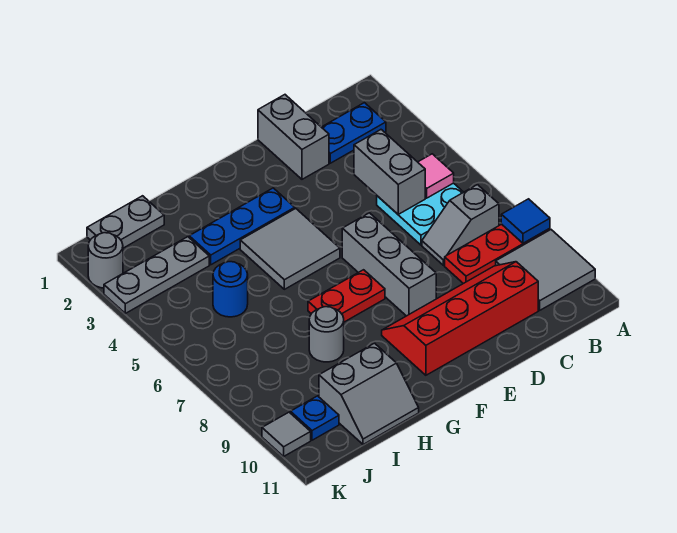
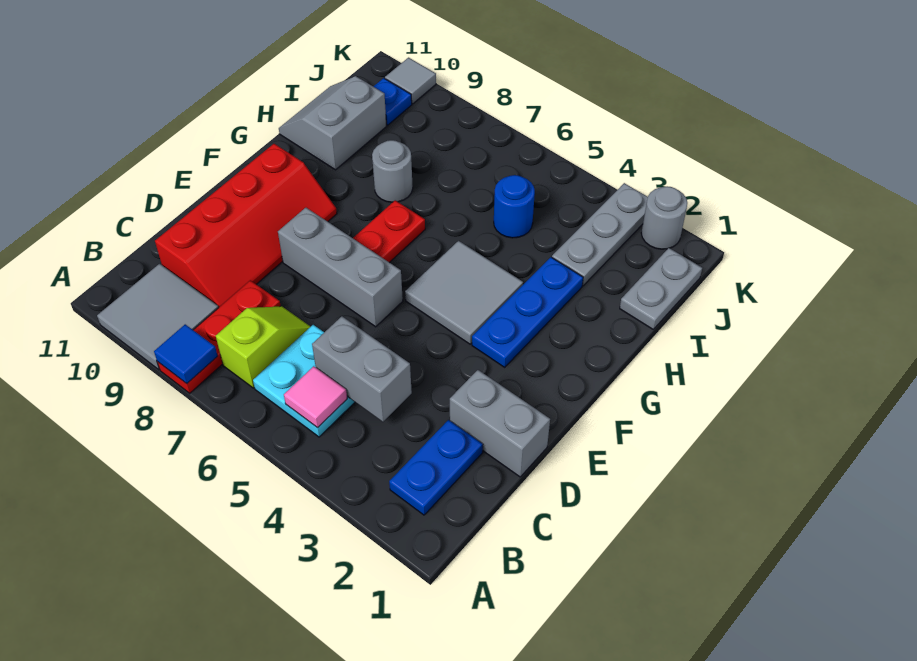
grey slope B7:C7 level 1 top B -> lime slope B7:C7 level 1 top B

